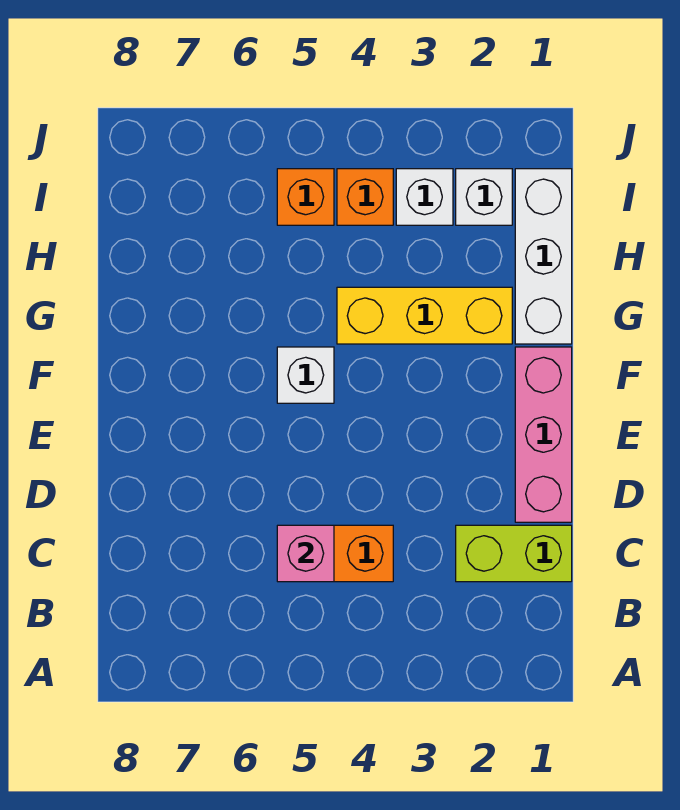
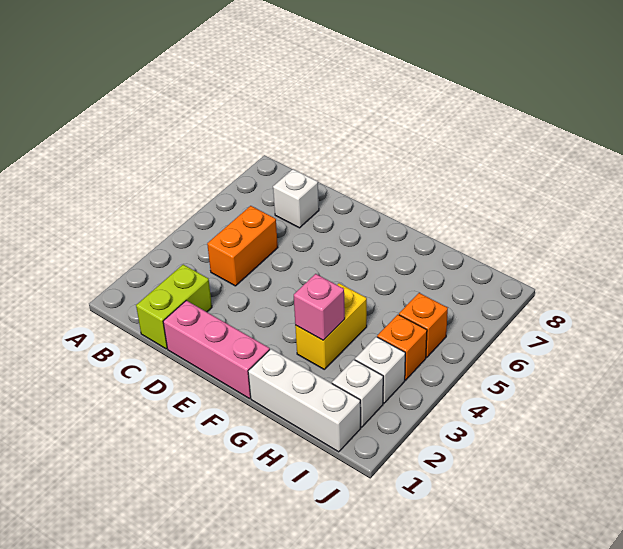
pink brick C5 level 2 -> pink brick G3 level 2
white brick F5 level 1 -> white brick C7 level 1
yellow brick G2:G4 level 1 -> yellow brick G3:G4 level 1

